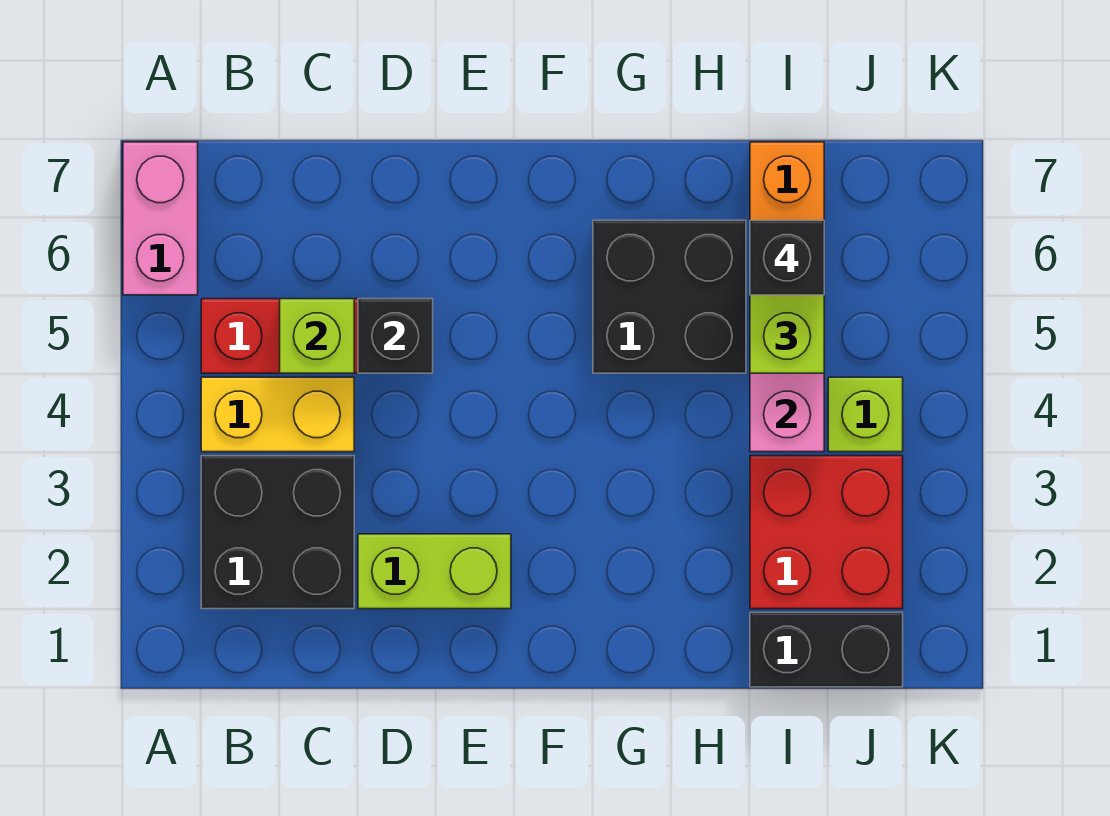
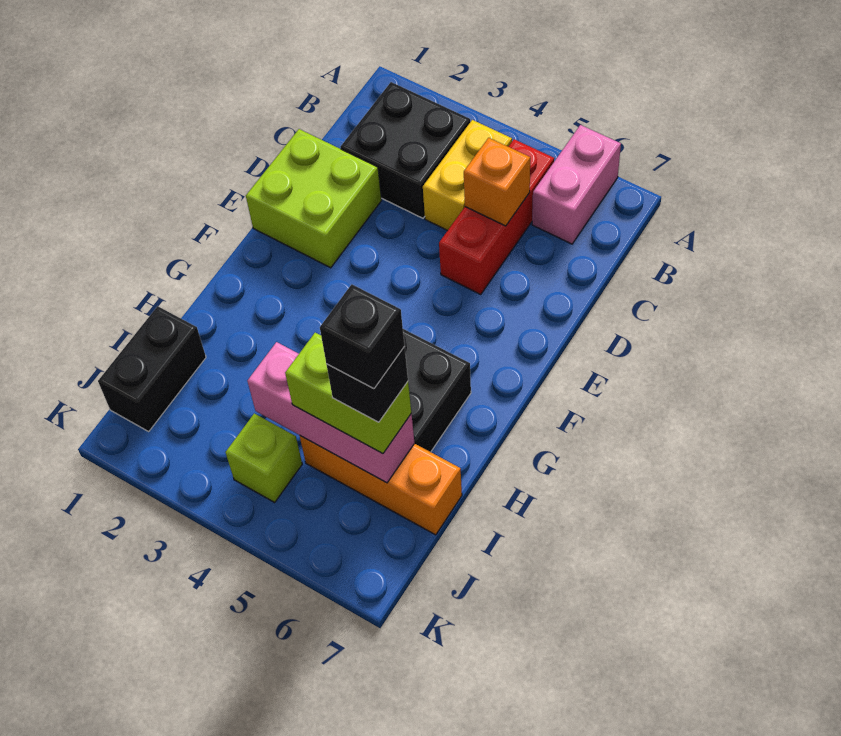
pink brick A6:A7 level 1 -> pink brick A6:B6 level 1
lime brick C5 level 2 -> orange brick C5 level 2
lime brick D2:E2 level 1 -> lime brick D1:E2 level 1
black brick D5 level 2 -> black brick I6 level 5
red brick I2:J3 level 1 -> none

